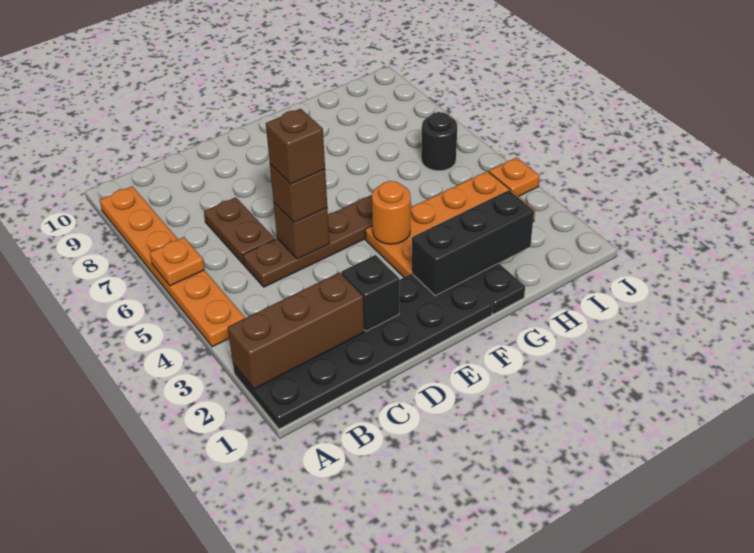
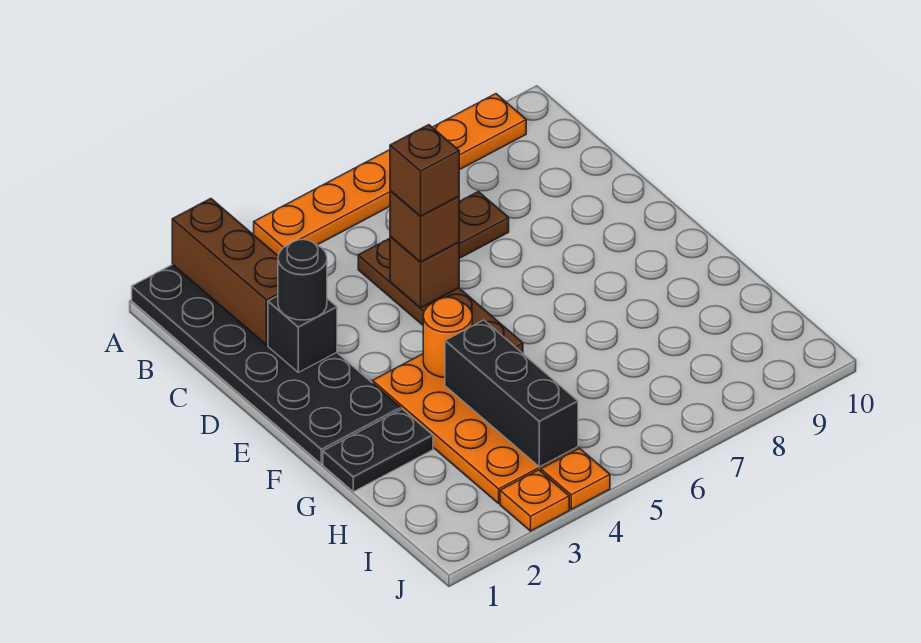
orange plate A6 level 2 -> orange plate J3 level 1
black brick F2:H2 level 2 -> black brick G4:I4 level 2
black round brick I6 level 1 -> black round brick D2 level 3

